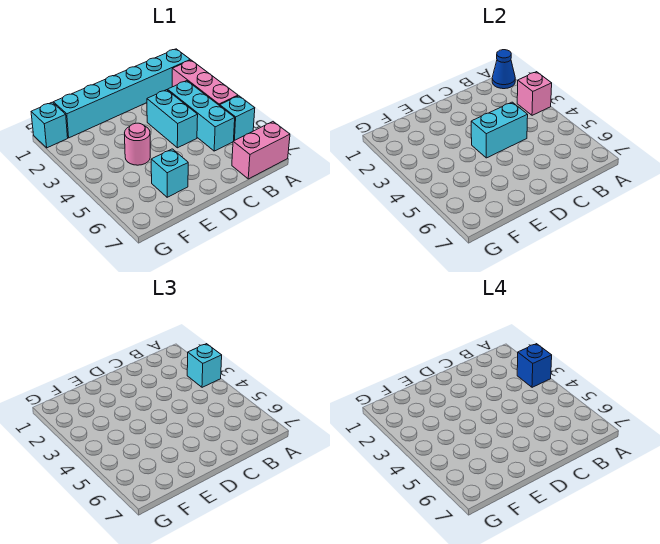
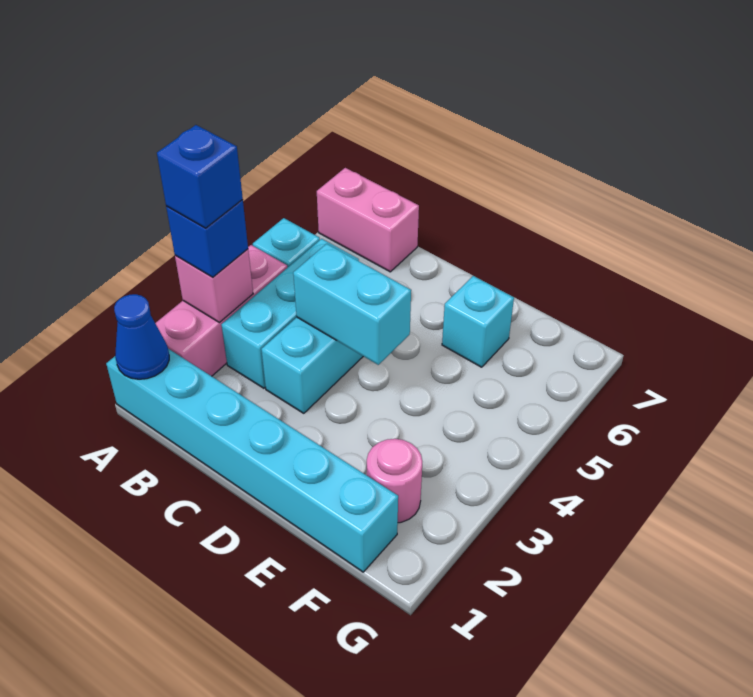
cyan brick A3 level 3 -> blue brick A3 level 3
pink round brick E4 level 1 -> pink round brick F2 level 1
cyan brick G1 level 1 -> none

